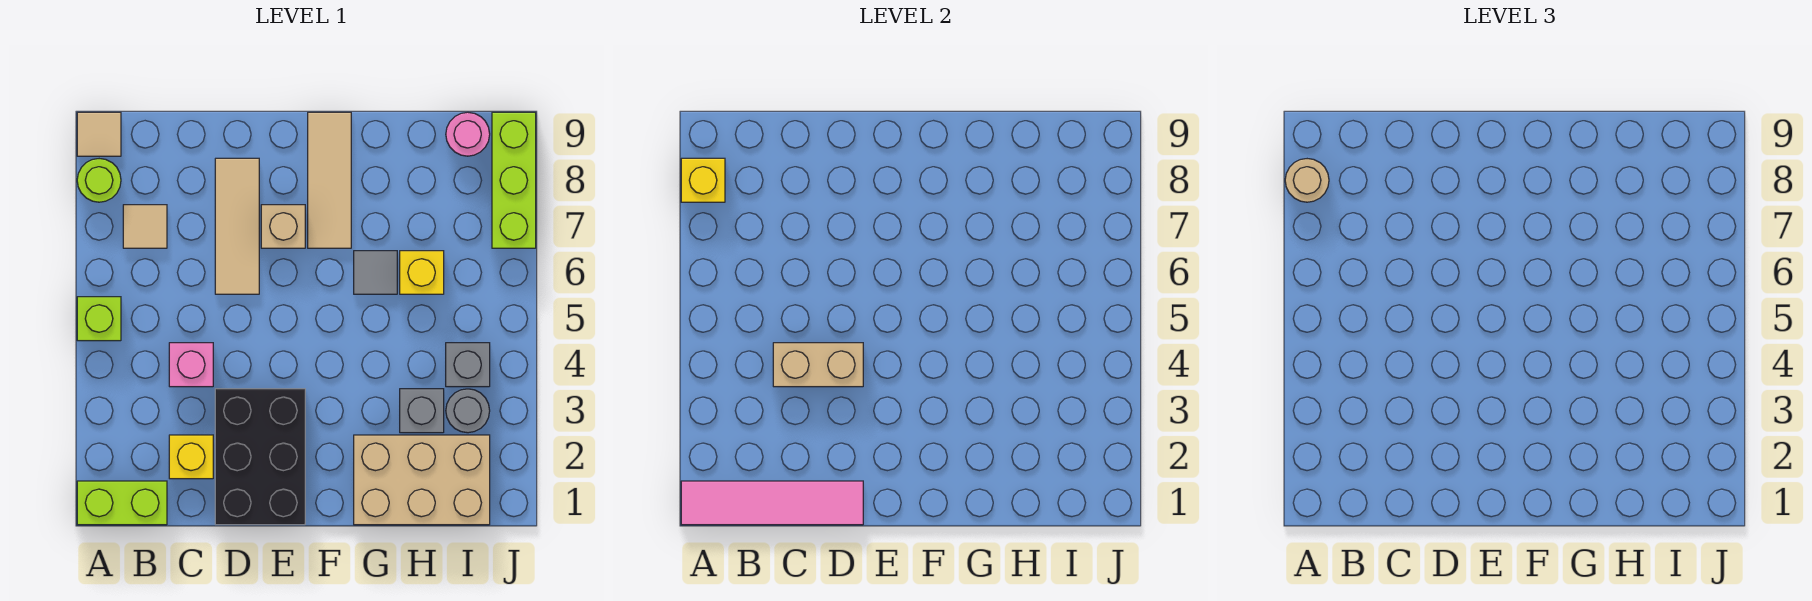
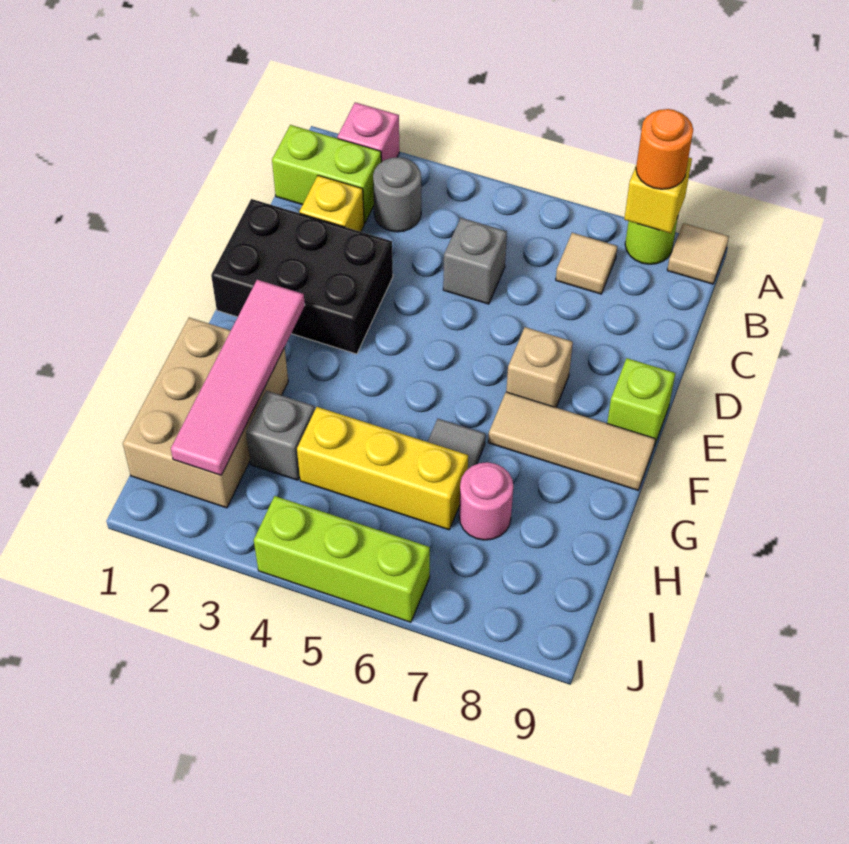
lime brick A1:B1 level 1 -> lime brick B1:B2 level 1
pink tile A1:D1 level 2 -> pink tile F2:I2 level 2
lime brick A5 level 1 -> lime brick E9 level 1
tan round brick A8 level 3 -> orange round brick A8 level 3
pink brick C4 level 1 -> pink brick A2 level 1
tan brick C4:D4 level 2 -> none
tan tile D6:D8 level 1 -> none
yellow brick H6 level 1 -> yellow brick H4:H6 level 1
grey round brick I3 level 1 -> grey round brick B3 level 1
grey brick I4 level 1 -> grey brick C5 level 1
pink round brick I9 level 1 -> pink round brick H7 level 1
lime brick J7:J9 level 1 -> lime brick J4:J6 level 1

